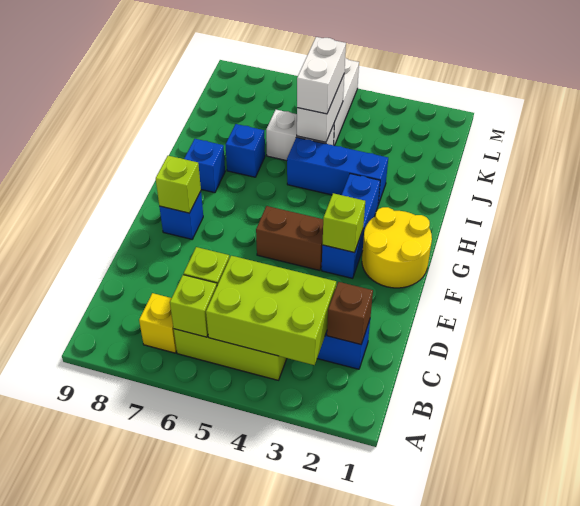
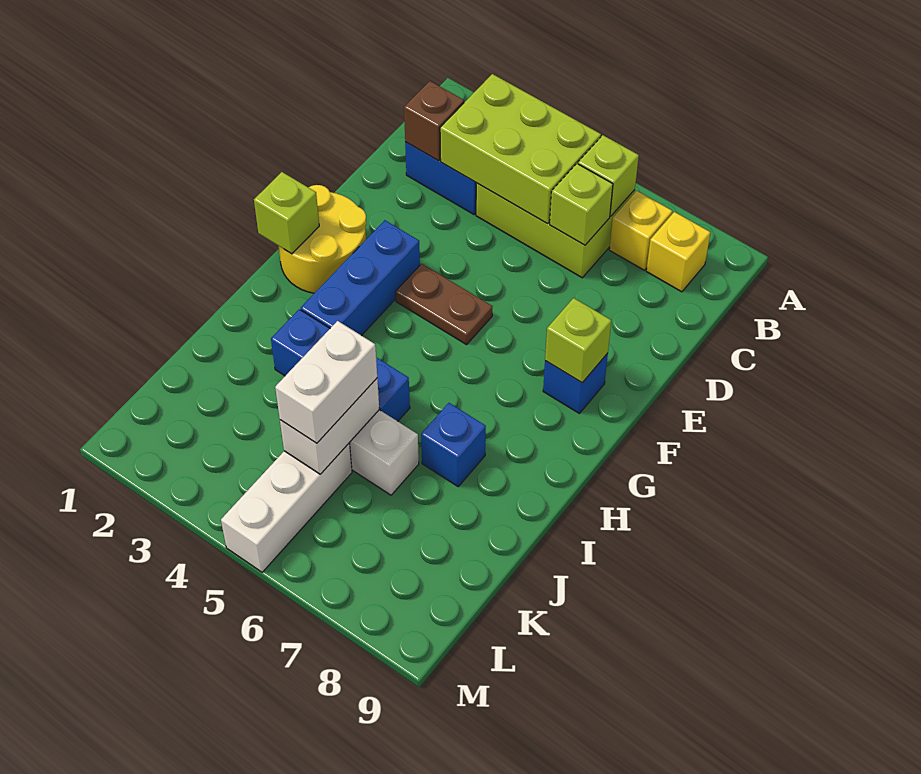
none -> yellow brick B8 level 1
lime brick F3 level 2 -> lime brick G1 level 2
brown brick F4:F5 level 1 -> brown plate F4:F5 level 1
blue brick H8 level 1 -> none

